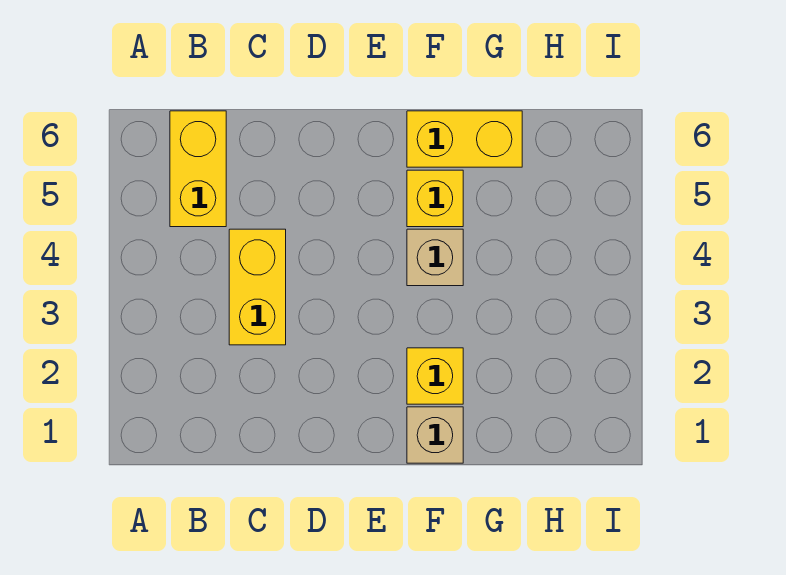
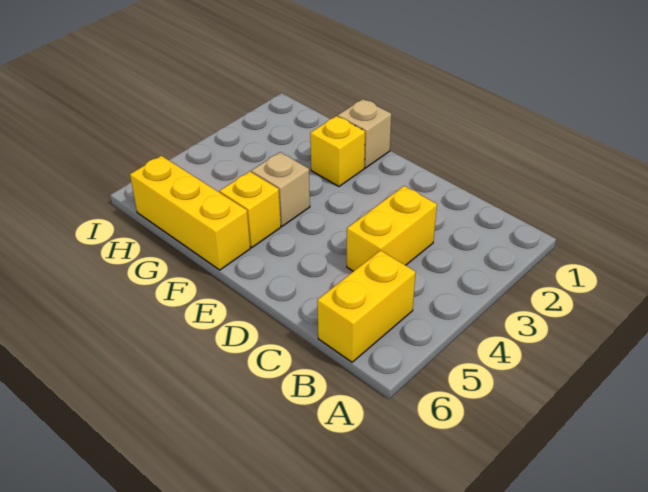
yellow brick F6:G6 level 1 -> yellow brick F6:H6 level 1

